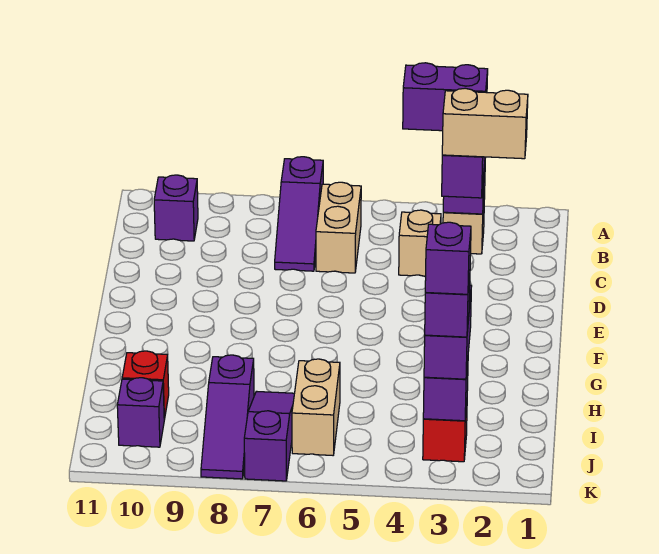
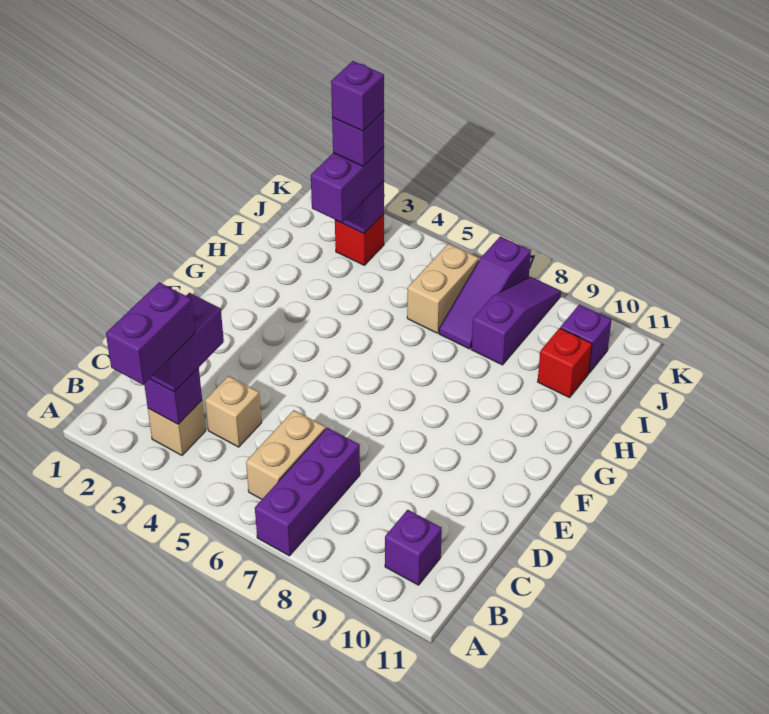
purple slope A7:C7 level 1 top A -> purple brick A7:C7 level 1
purple brick B3:B4 level 4 -> purple brick A3:B3 level 4
tan brick C2:C3 level 4 -> none

